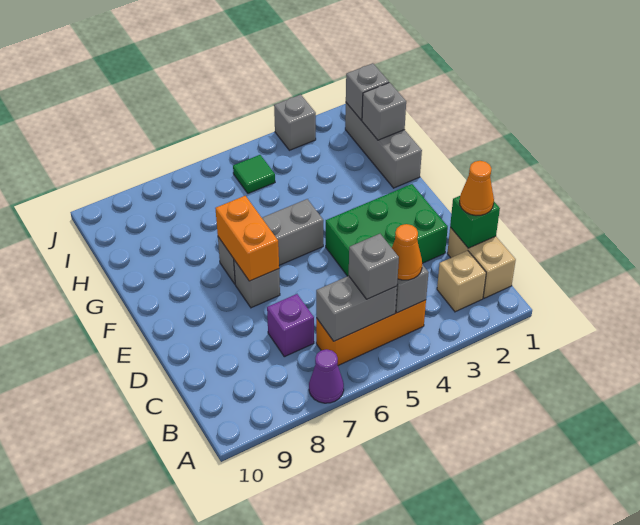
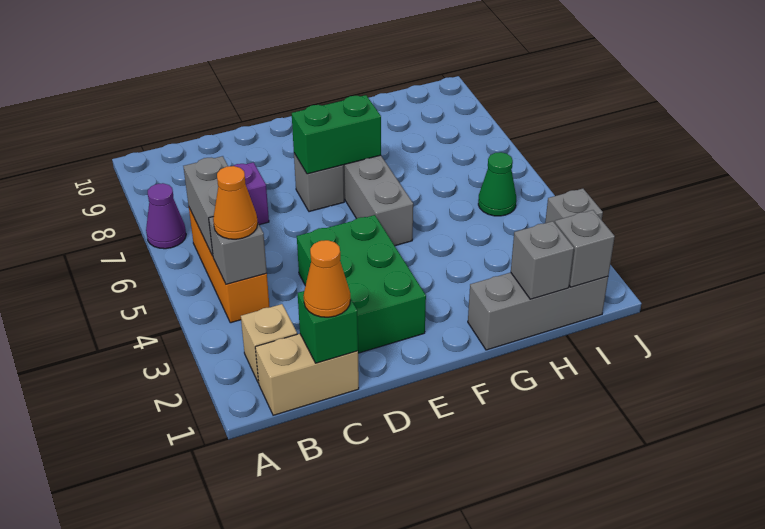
grey brick B5 level 3 -> none
orange brick E7:F7 level 2 -> green brick E7:F7 level 2
green tile I5 level 1 -> green cone I5 level 1

